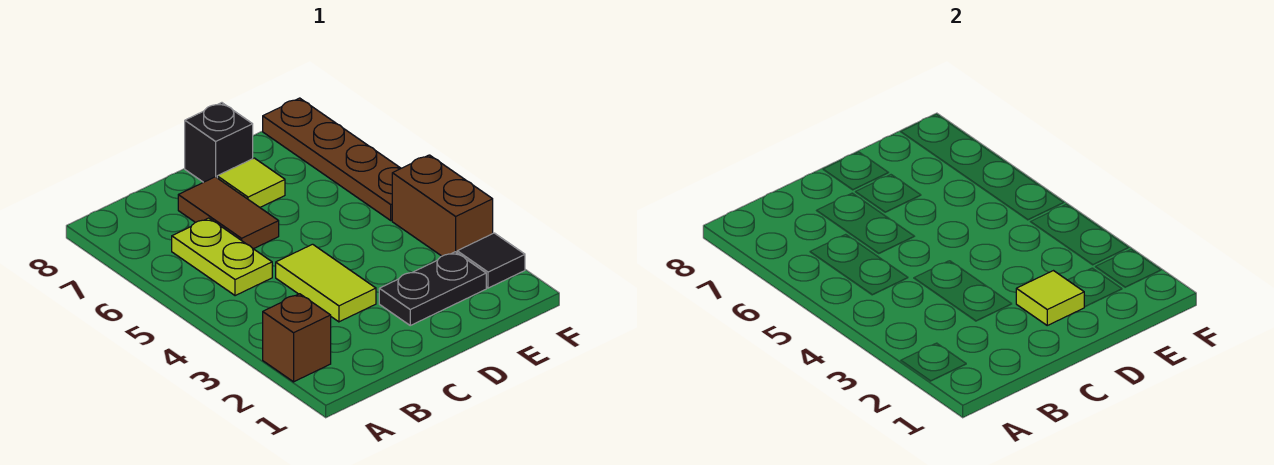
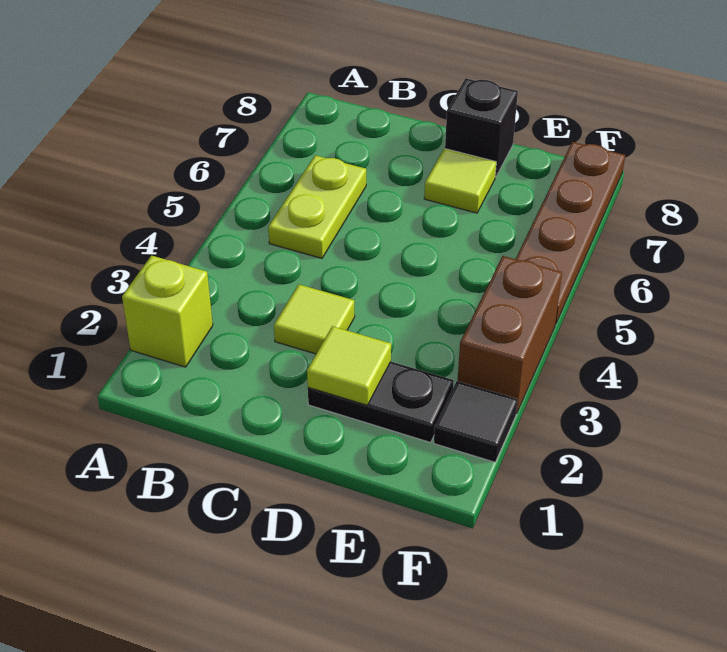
brown brick A2 level 1 -> lime brick A2 level 1
lime tile C3:C4 level 1 -> lime tile C3 level 1
brown tile C6:C7 level 1 -> none

